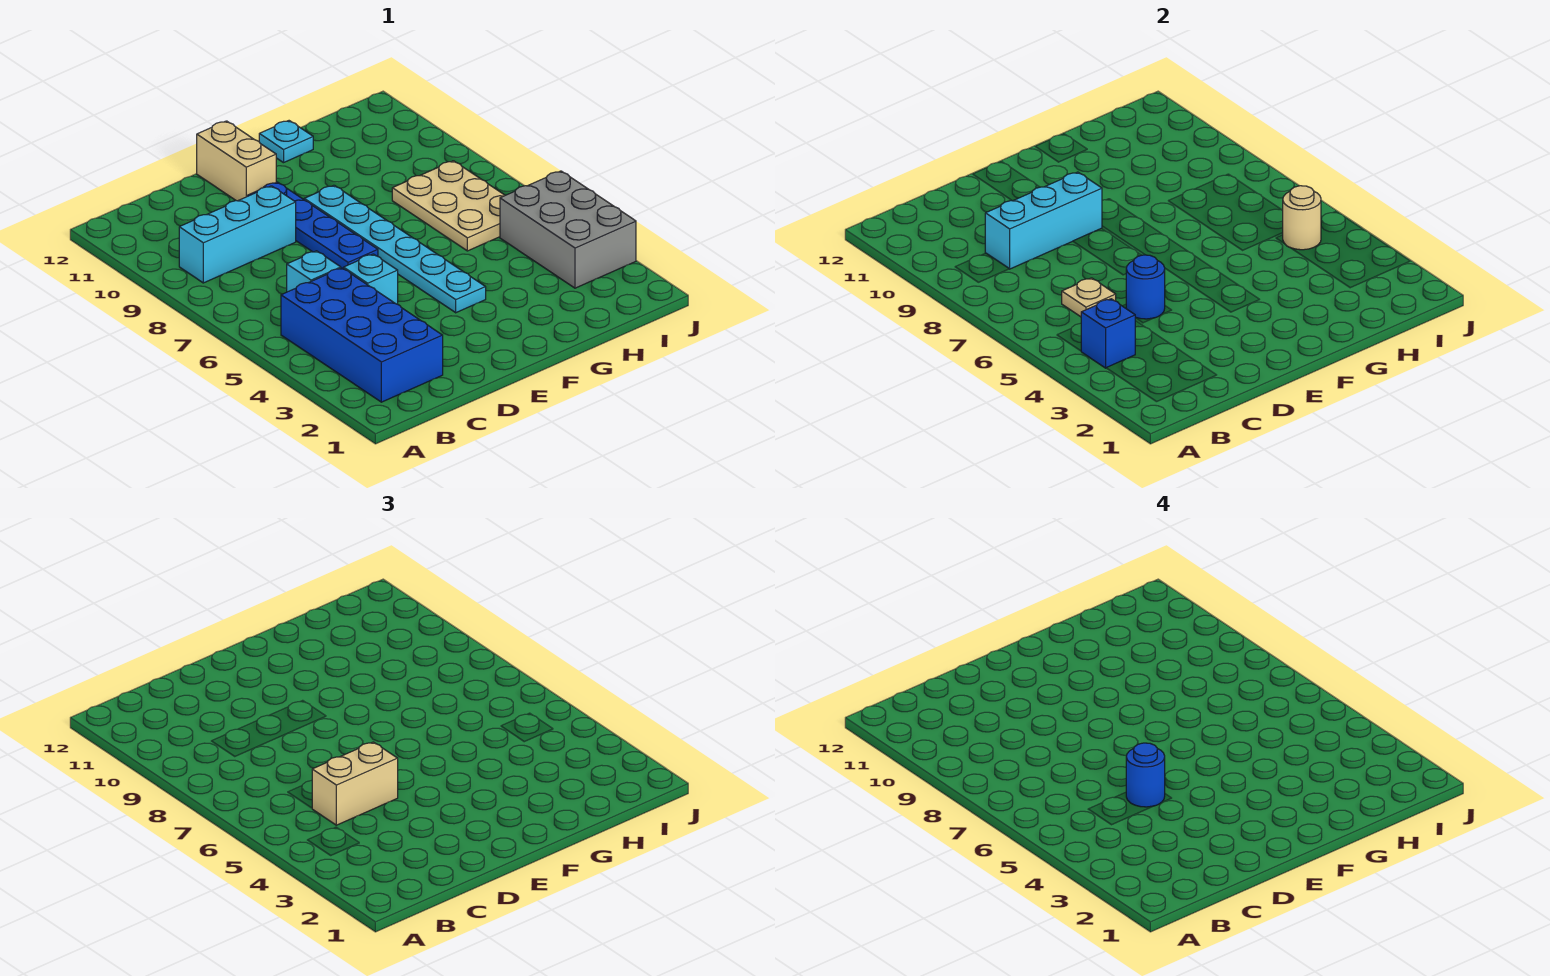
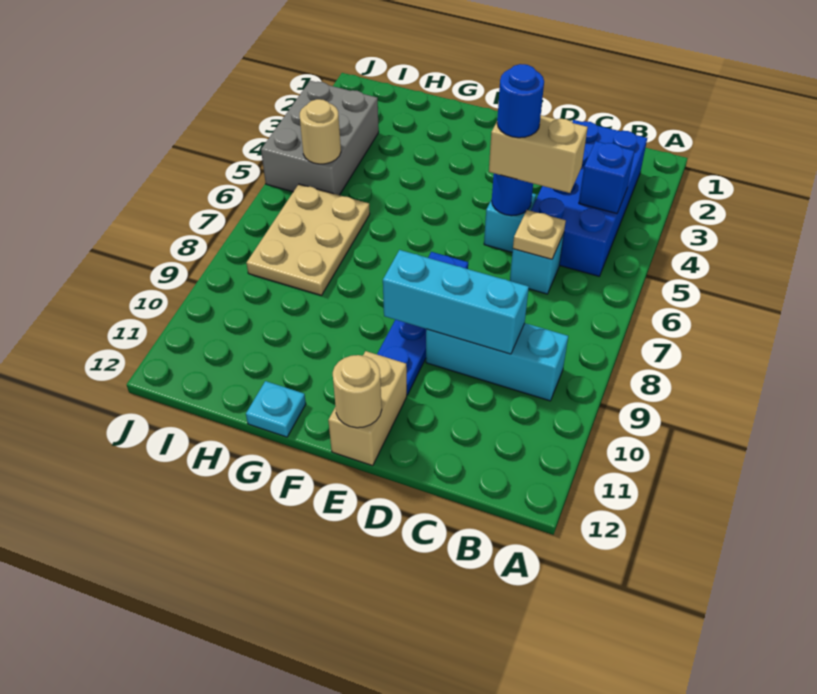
none -> tan round brick E12 level 2
cyan plate F4:F9 level 1 -> none

